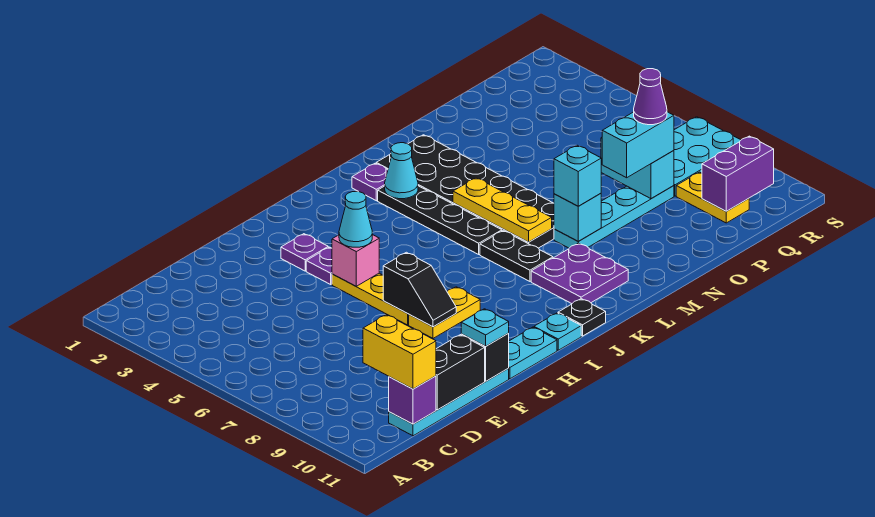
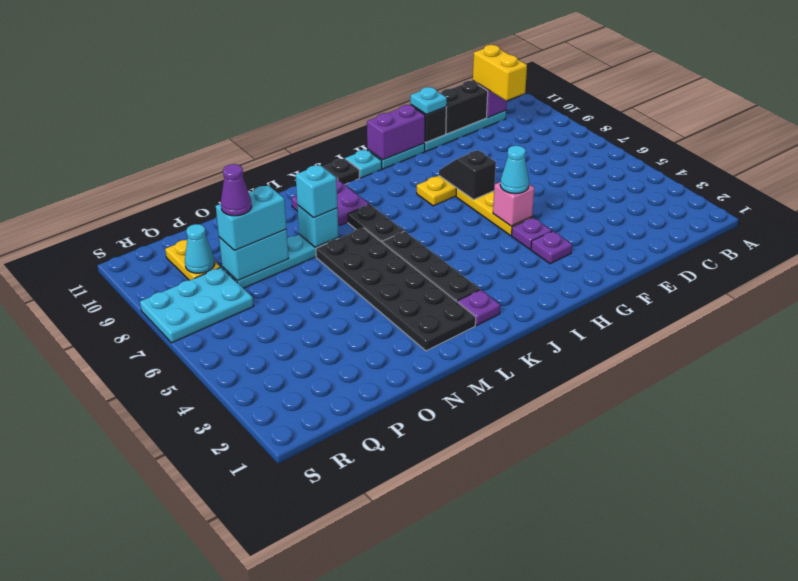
cyan cone K3 level 2 -> cyan cone Q9 level 2
yellow plate L5:L7 level 2 -> none
cyan brick P7:P8 level 2 -> cyan brick O8:P8 level 2
purple brick Q10:R10 level 2 -> purple brick G11:H11 level 2

